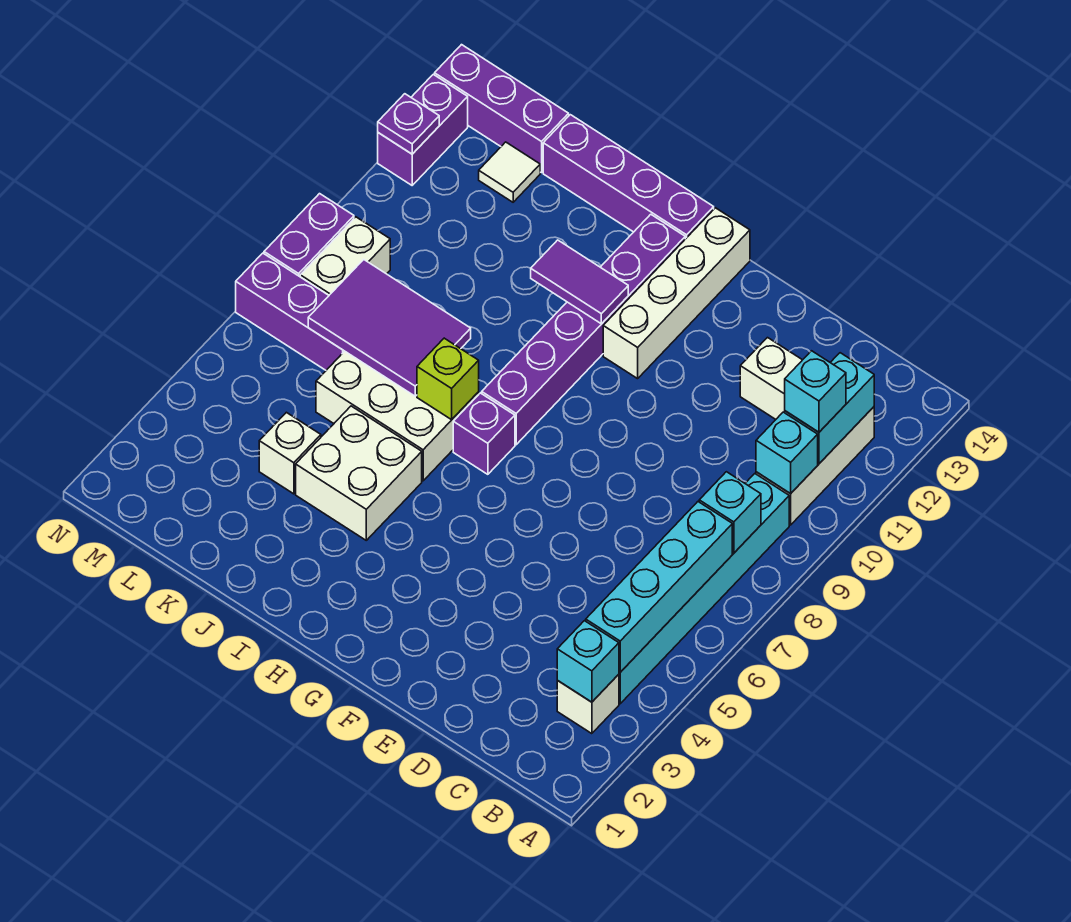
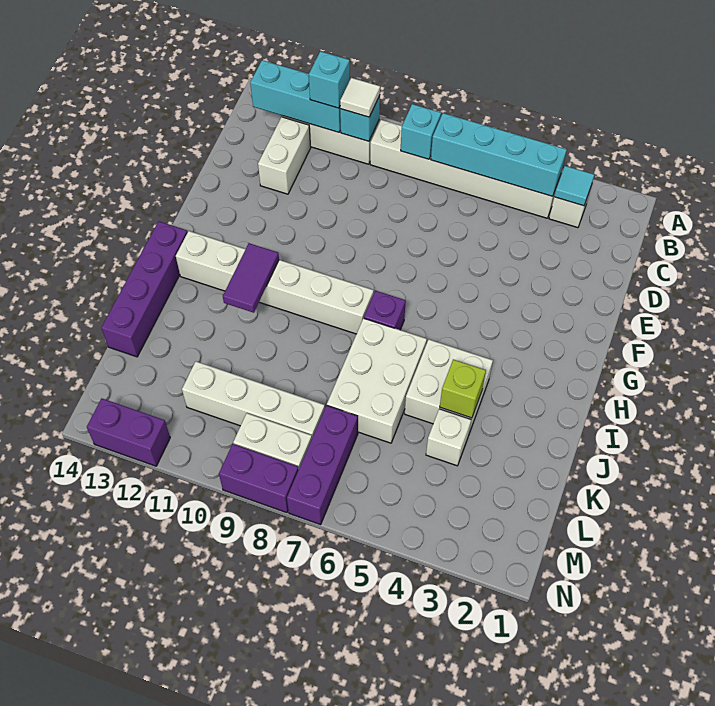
cyan brick B3 level 2 -> cyan tile B3 level 2
cyan brick B4:B9 level 1 -> white brick B4:B9 level 1
cyan brick B11:B12 level 2 -> cyan brick B11:B13 level 2
white brick G11:G14 level 1 -> white brick L8:L11 level 1
purple brick H8:H13 level 1 -> white brick H8:H13 level 1
lime brick I7 level 2 -> lime brick J4 level 2
purple tile J7:L8 level 2 -> none
white tile L13 level 1 -> white tile B10 level 3
purple brick L14:N14 level 1 -> none
purple plate N12 level 2 -> none

